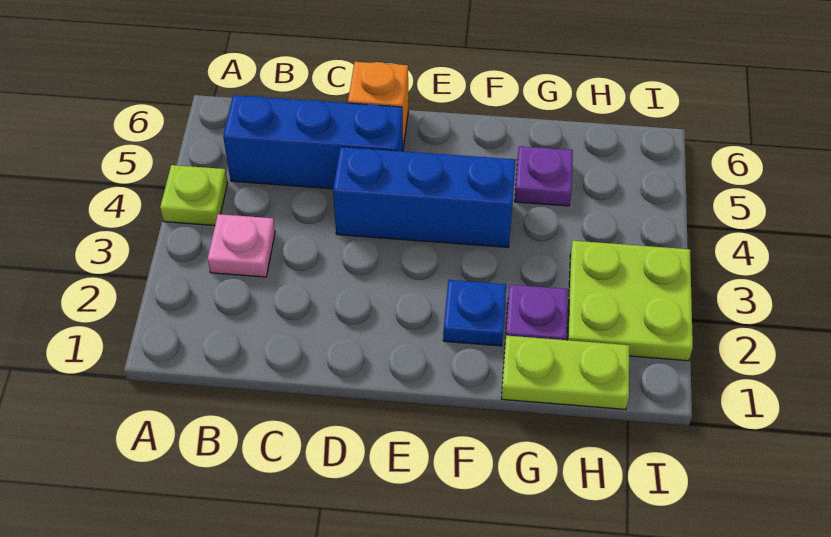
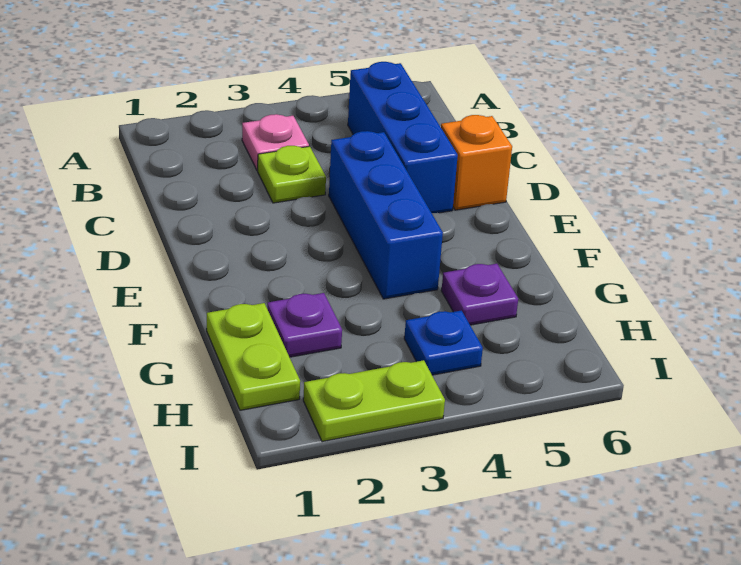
lime plate A4 level 1 -> lime plate C3 level 1
blue plate F2 level 1 -> blue plate H4 level 1
lime plate H2:I3 level 1 -> lime plate I2:I3 level 1

